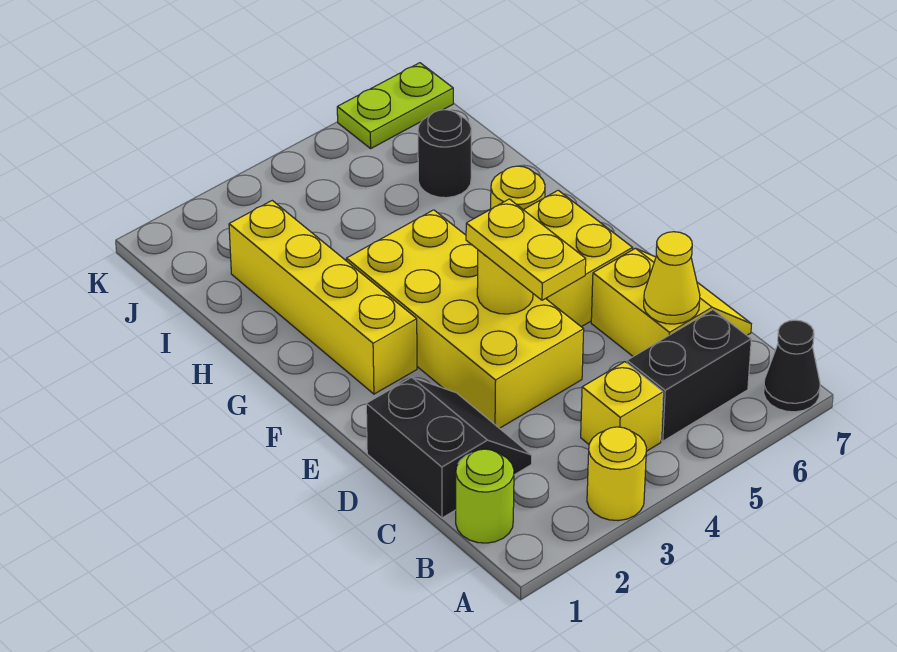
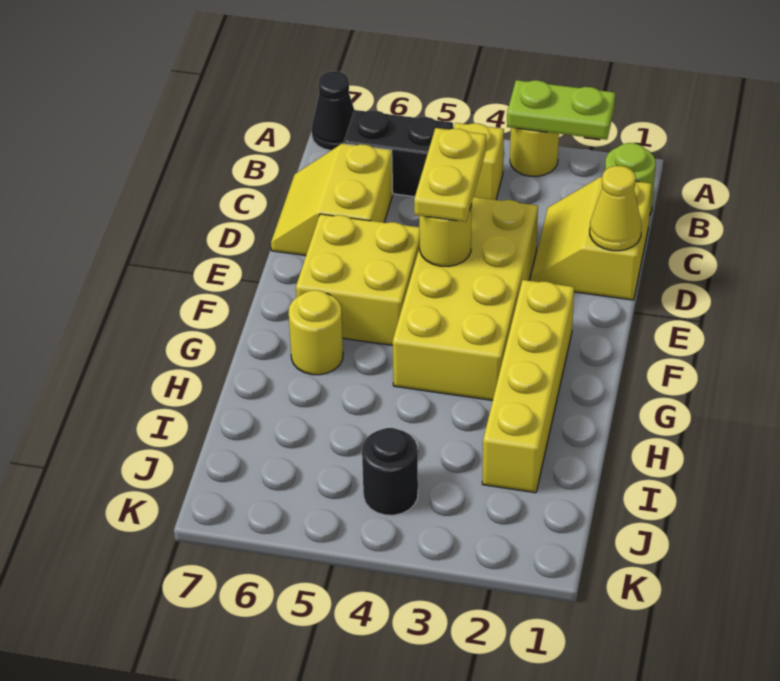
black slope C1:D2 level 1 top 1 -> yellow slope C1:D2 level 1 top 1
yellow cone C6 level 2 -> yellow cone D1 level 2
black round brick I6 level 1 -> black round brick J4 level 1
lime plate K6:K7 level 1 -> lime plate A2:A3 level 2

